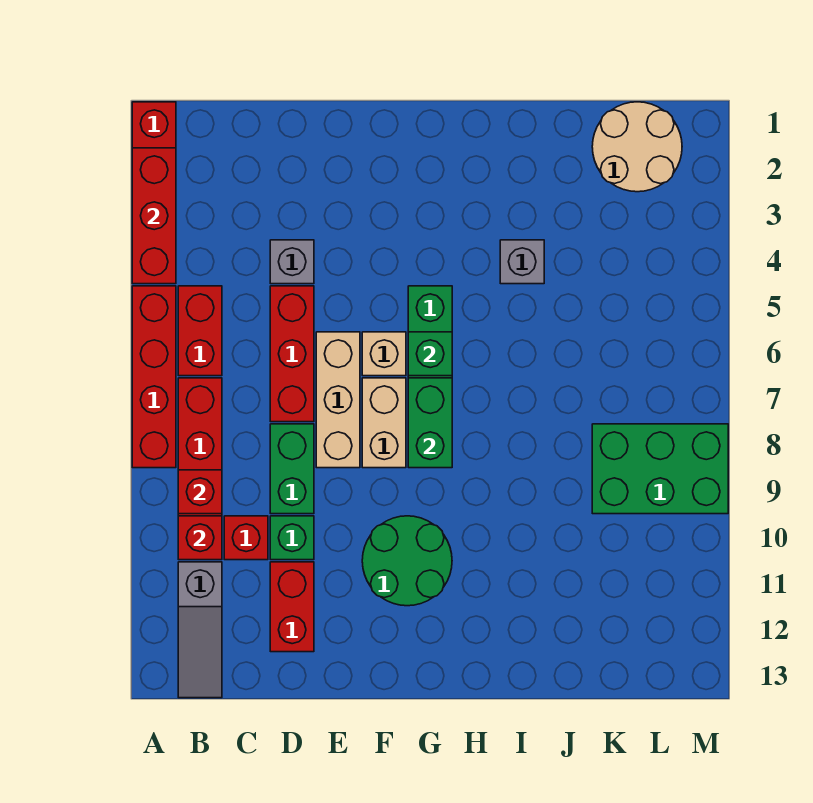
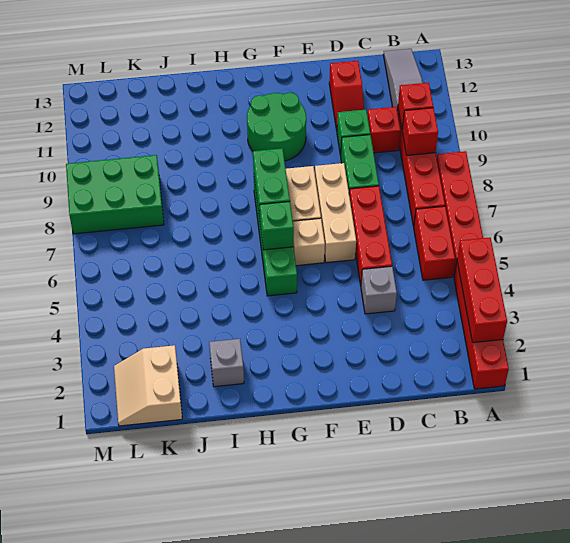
red brick D11:D12 level 1 -> red slope D11:D12 level 1 top 12
grey brick I4 level 1 -> grey brick I2 level 1
tan round brick K1:L2 level 1 -> tan slope K1:L2 level 1 top K

